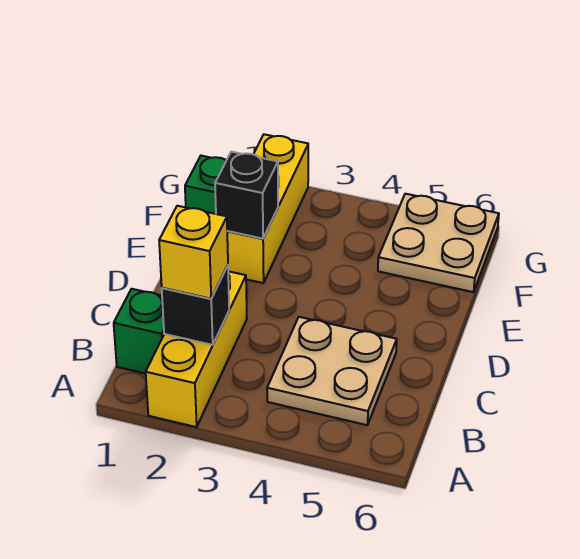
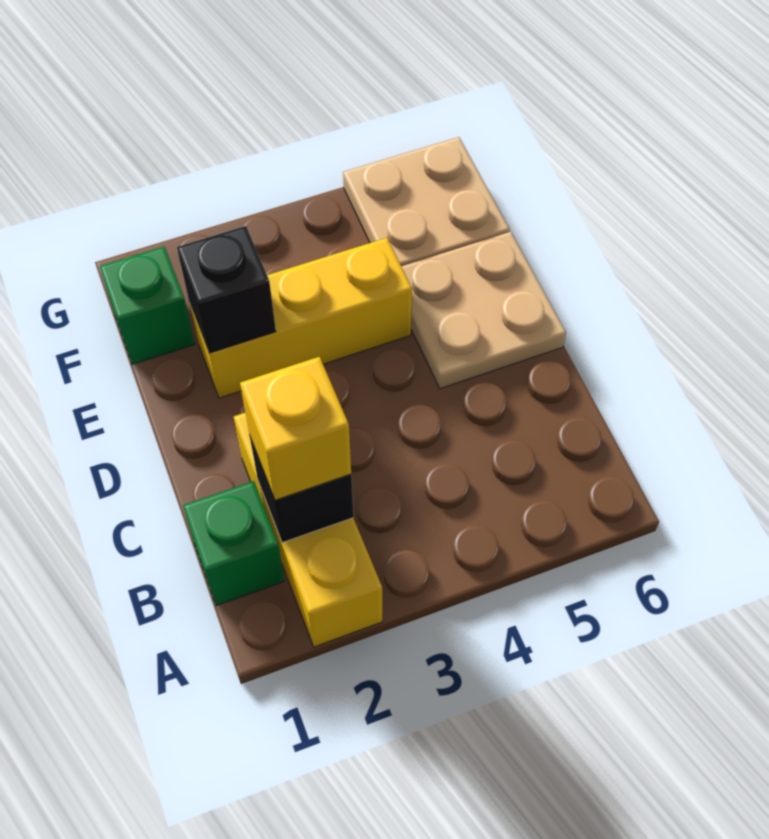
tan plate B4:C5 level 1 -> tan plate D5:E6 level 1
yellow brick E2:G2 level 1 -> yellow brick E2:E4 level 1

